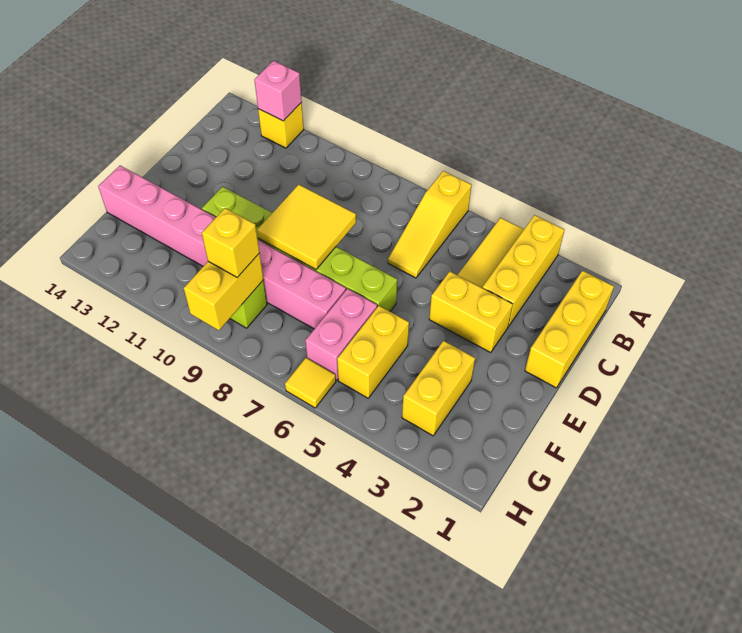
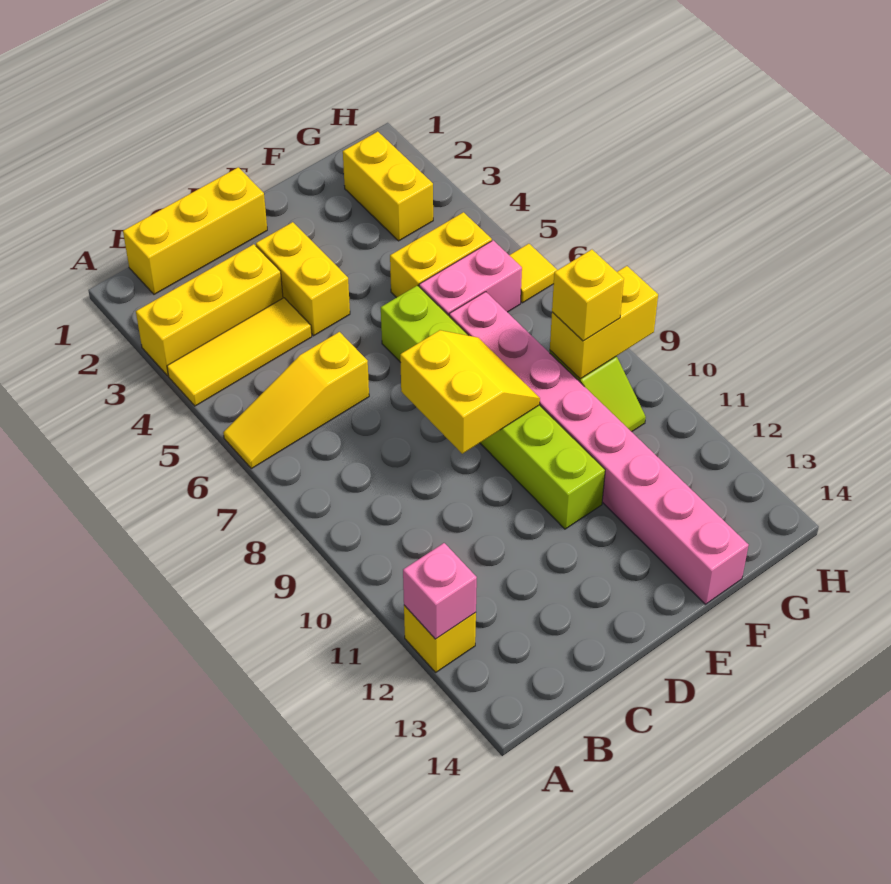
yellow slope A6:C6 level 1 top A -> yellow slope A6:C6 level 1 top C
yellow tile D8:E9 level 2 -> yellow slope D8:E9 level 2 top D
yellow brick F3:G3 level 1 -> yellow brick G2:G3 level 1

